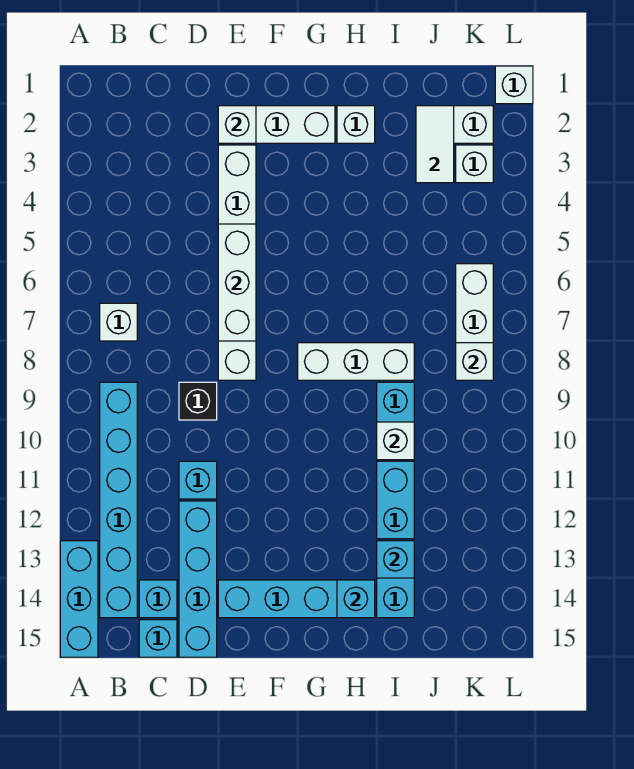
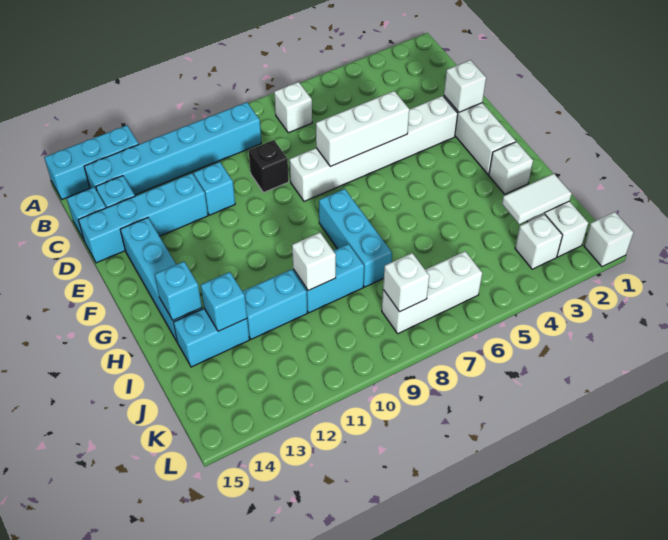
white brick G8:I8 level 1 -> cyan brick G8:I8 level 1

